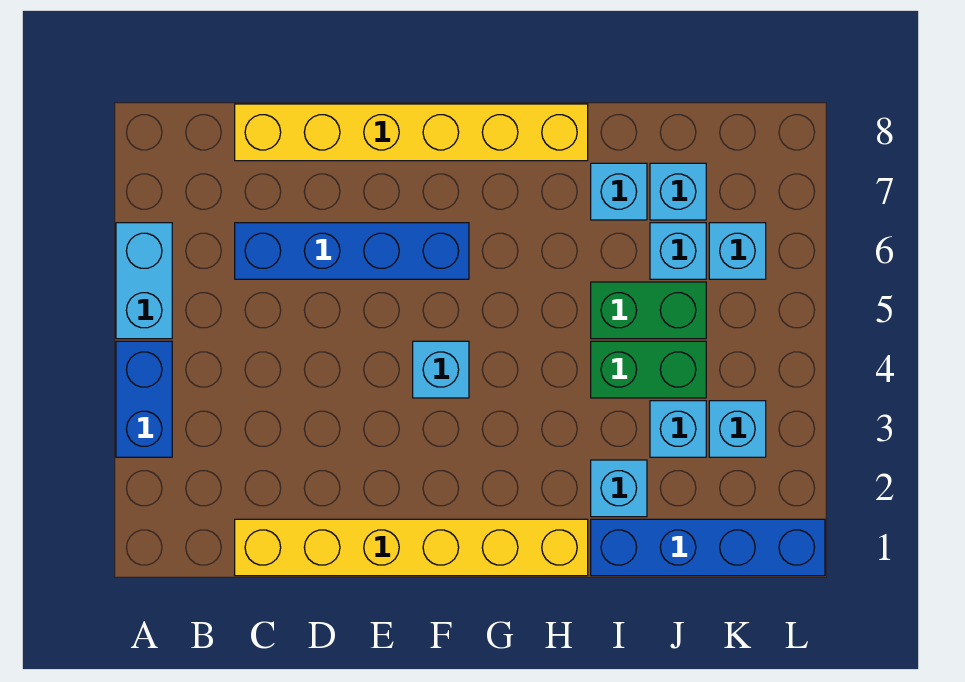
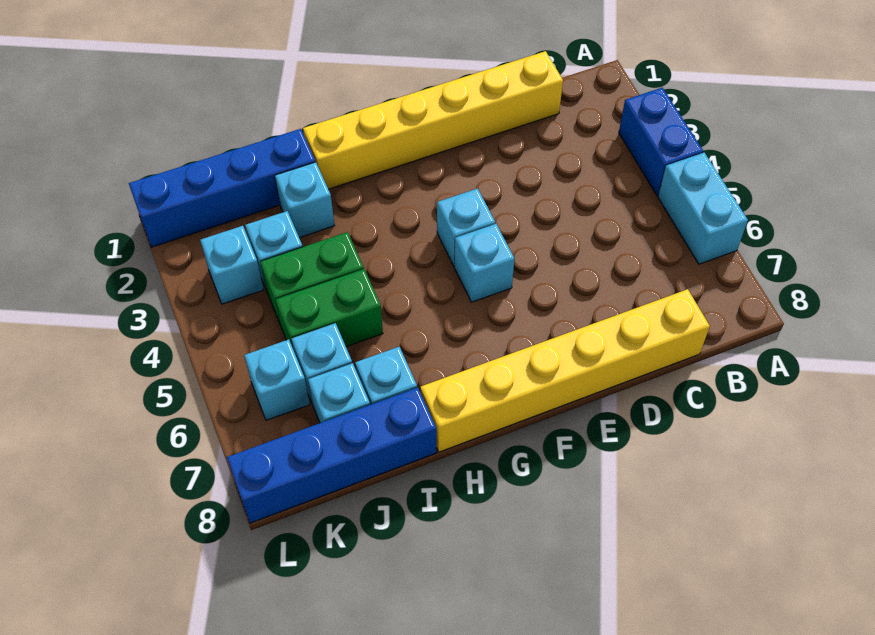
blue brick C6:F6 level 1 -> blue brick I8:L8 level 1
none -> cyan brick F5 level 1

